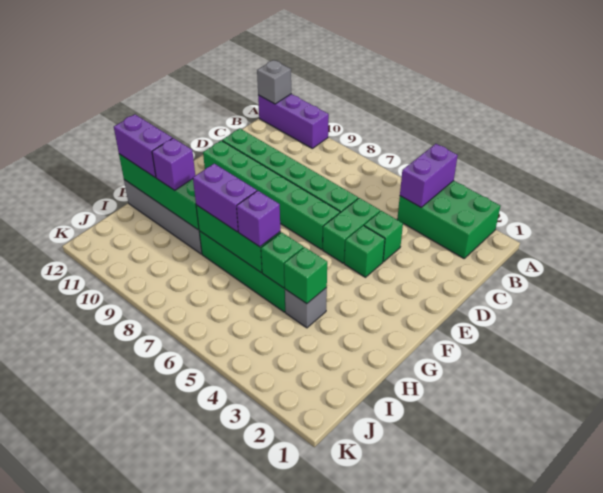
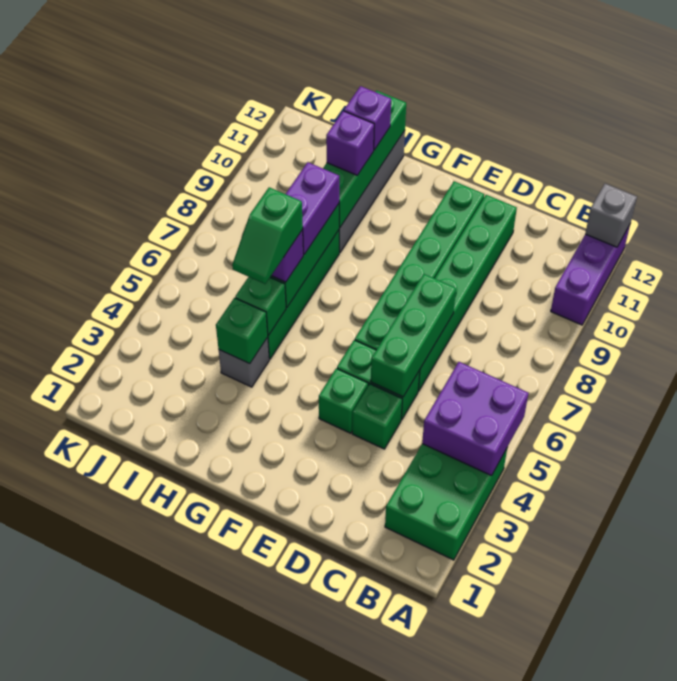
purple brick A4:B4 level 2 -> purple brick A4:B5 level 2
none -> green brick D5:D7 level 2
none -> green slope H5:H6 level 4 top 6
purple brick H11:H12 level 3 -> purple brick H11 level 3

